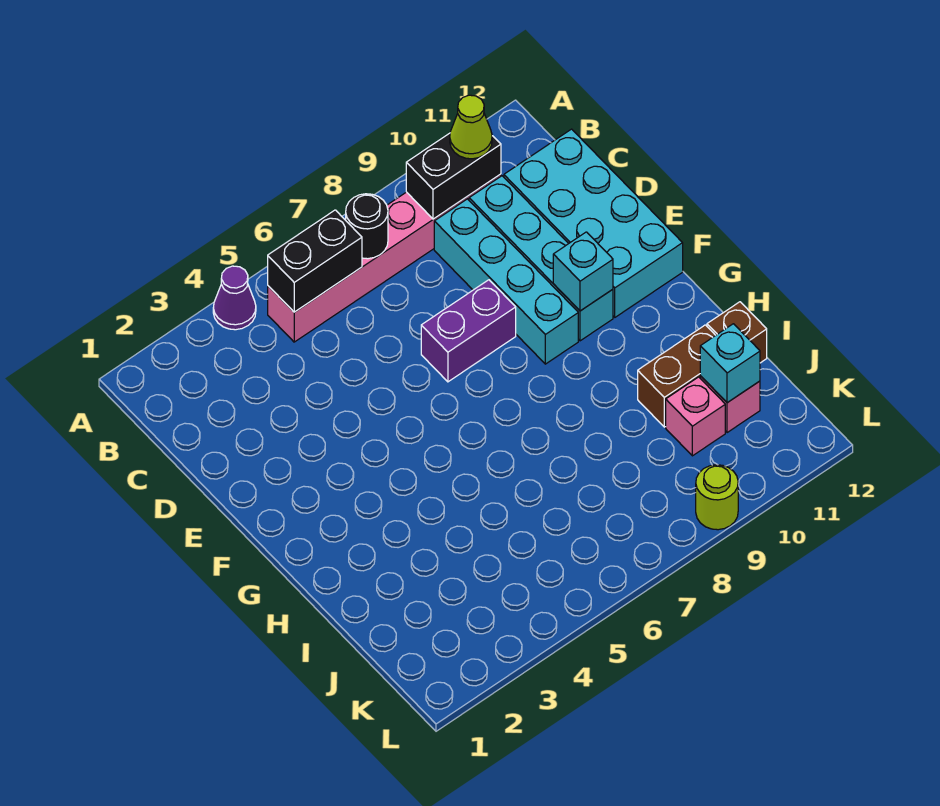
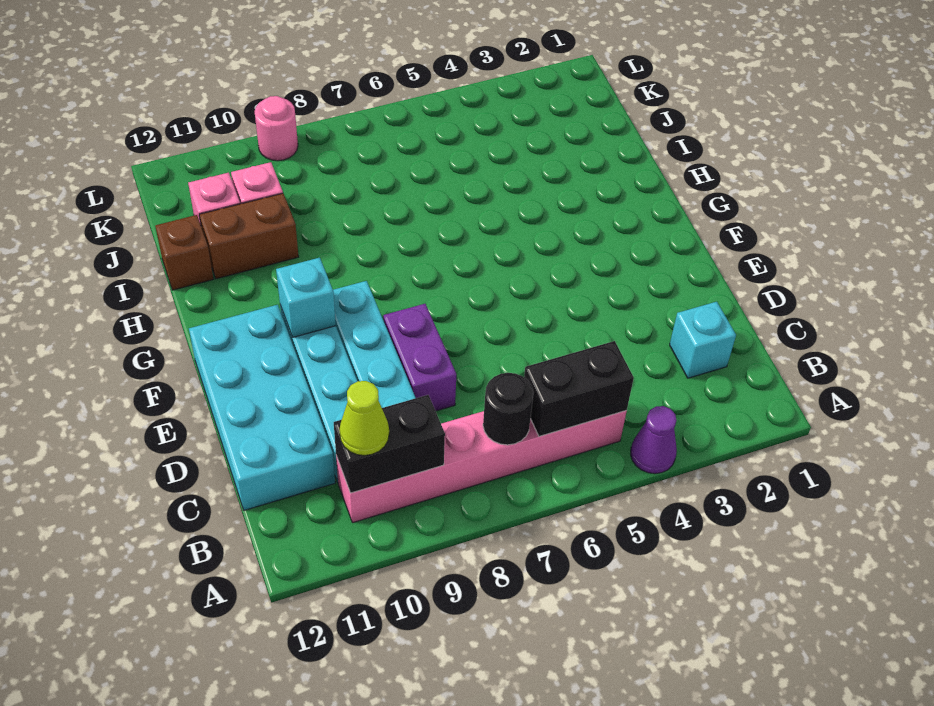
purple brick E7:E8 level 1 -> purple brick D8:E8 level 1
cyan brick J11 level 2 -> cyan brick C2 level 1
lime round brick L9 level 1 -> pink round brick L9 level 1

